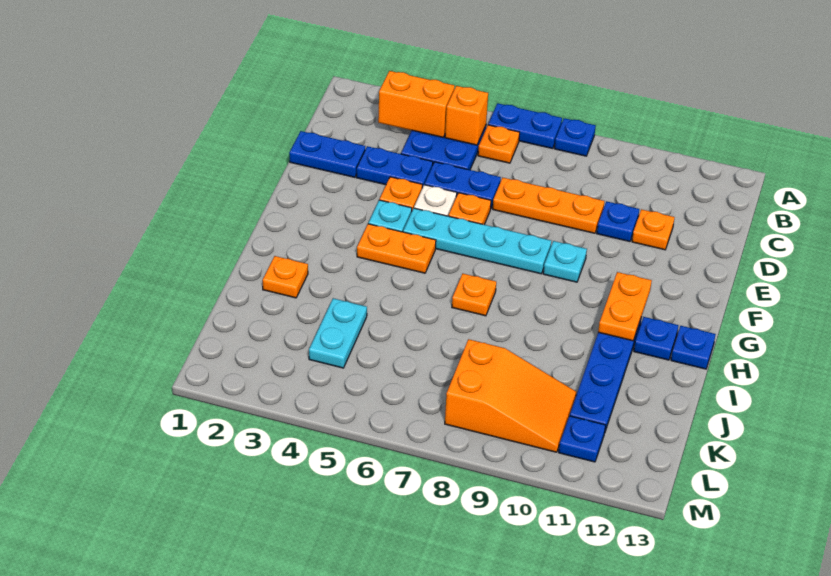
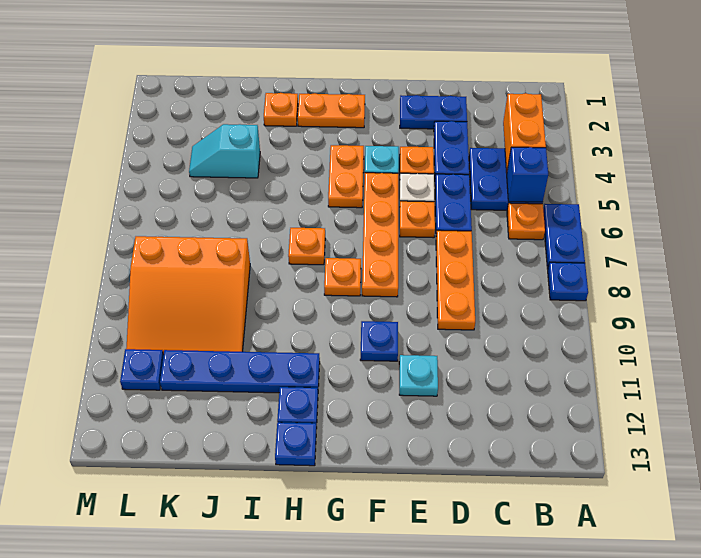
orange brick B5 level 2 -> blue brick B5 level 2
blue plate D1:D2 level 1 -> blue plate D2:E2 level 1
blue plate D10 level 1 -> blue plate F10 level 1
orange plate D11 level 1 -> orange plate G8 level 1
cyan plate F5:F8 level 1 -> orange plate F5:F8 level 1
cyan plate F9 level 1 -> cyan plate E11 level 1
orange plate G11:H11 level 2 -> orange plate G2:H2 level 1
cyan plate J4:K4 level 1 -> cyan slope J4:K4 level 1 top J
orange slope K8:L10 level 1 top 8 -> orange slope J8:L10 level 1 top 8

